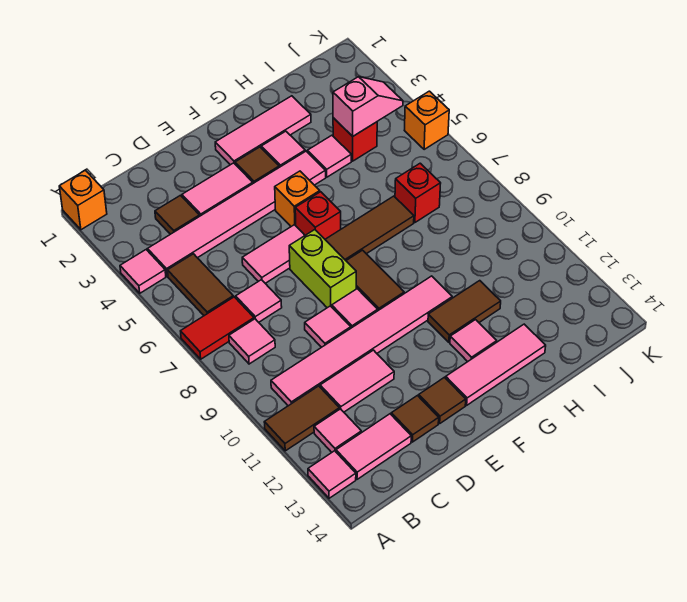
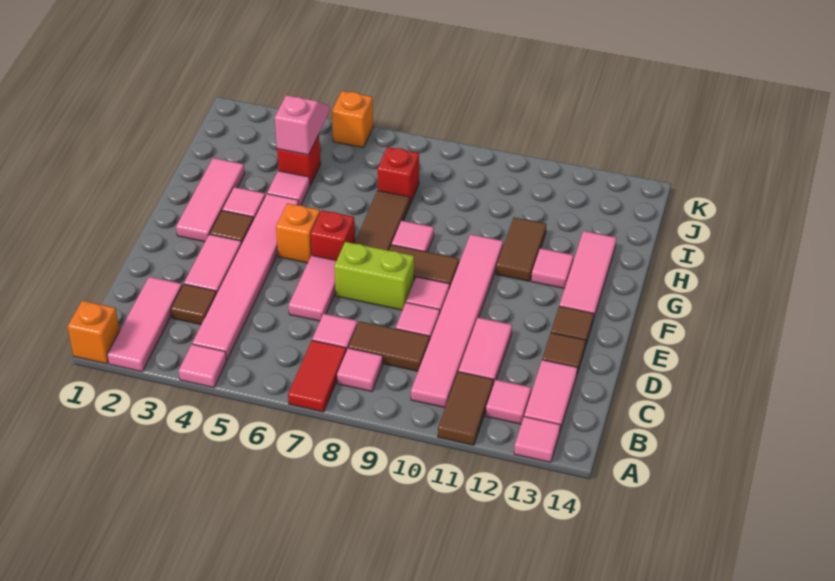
none -> pink tile A2:C2 level 1
brown tile B5:B6 level 1 -> brown tile C8:C9 level 1
none -> pink tile G8 level 1

